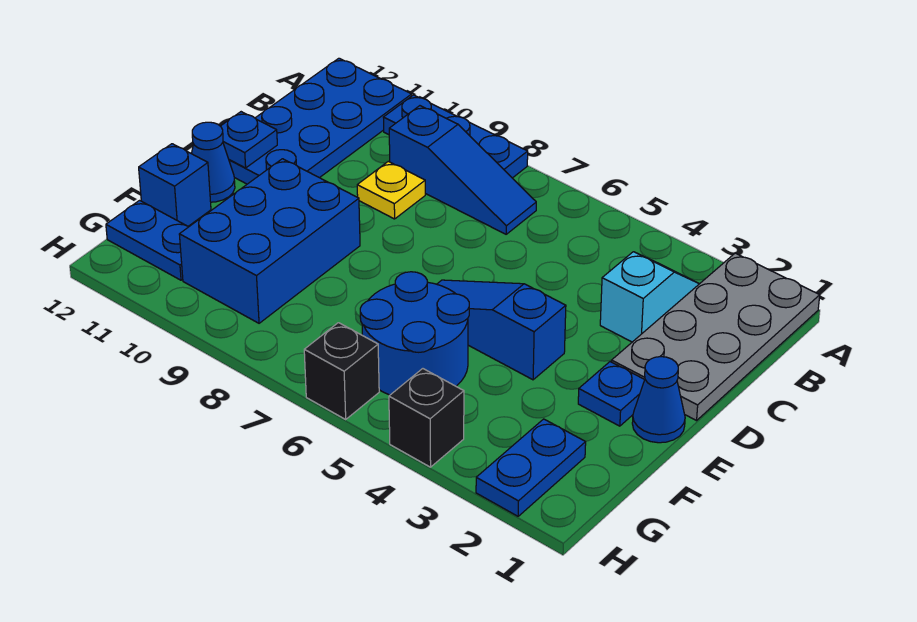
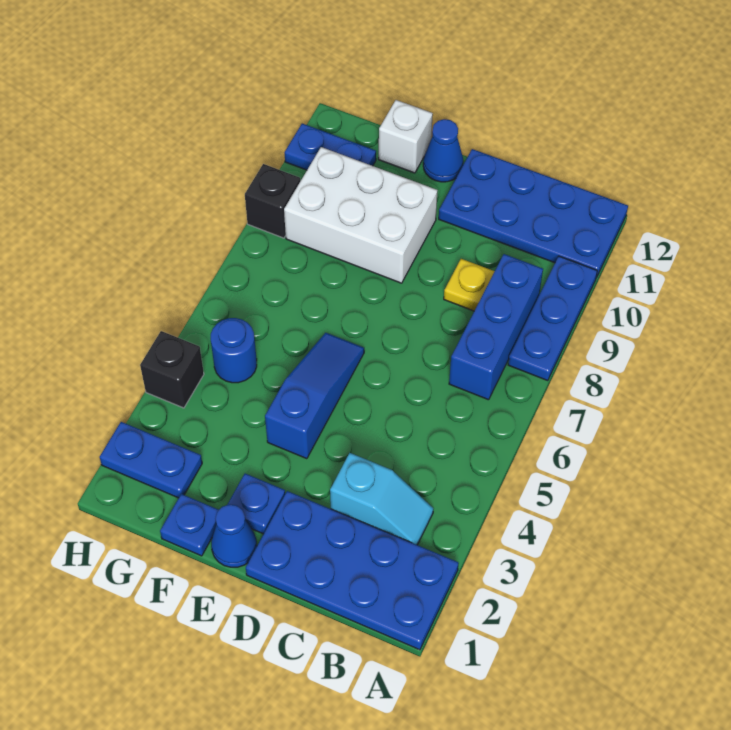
grey plate A1:D2 level 1 -> blue plate A1:D2 level 1
blue slope B7:B9 level 1 top 9 -> blue brick B7:B9 level 1
blue plate D12 level 2 -> blue plate F1 level 1
blue brick E9:G10 level 1 -> white brick E9:G10 level 1
blue round brick F5:G6 level 1 -> blue round brick G5 level 1
blue brick F12 level 1 -> white brick F12 level 1
blue plate G11:G12 level 1 -> blue plate G11:H11 level 1
black brick H6 level 1 -> black brick H9 level 1

